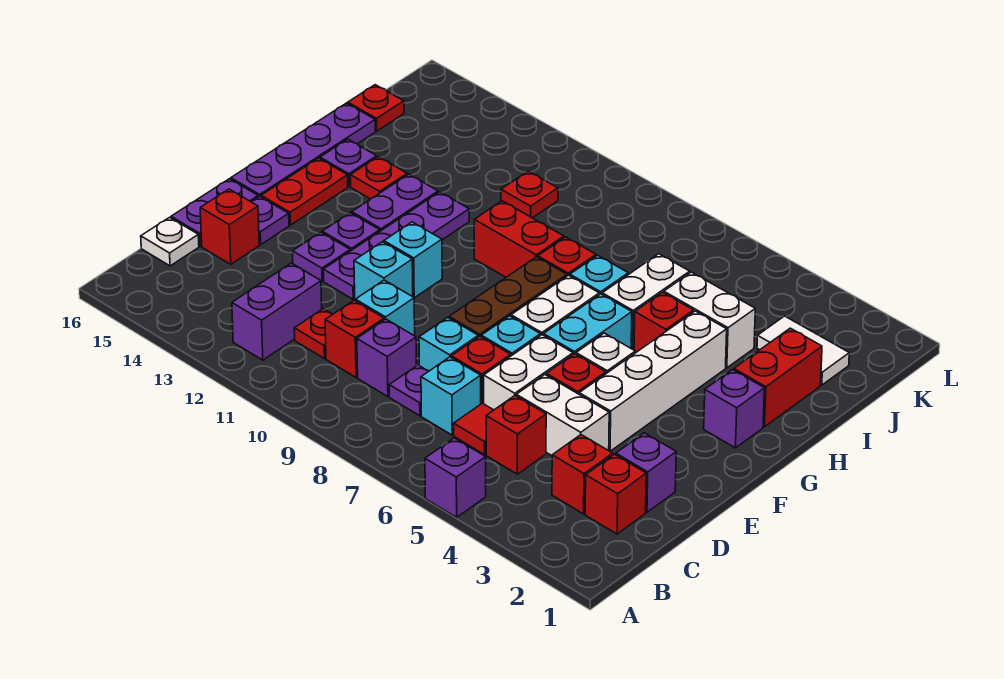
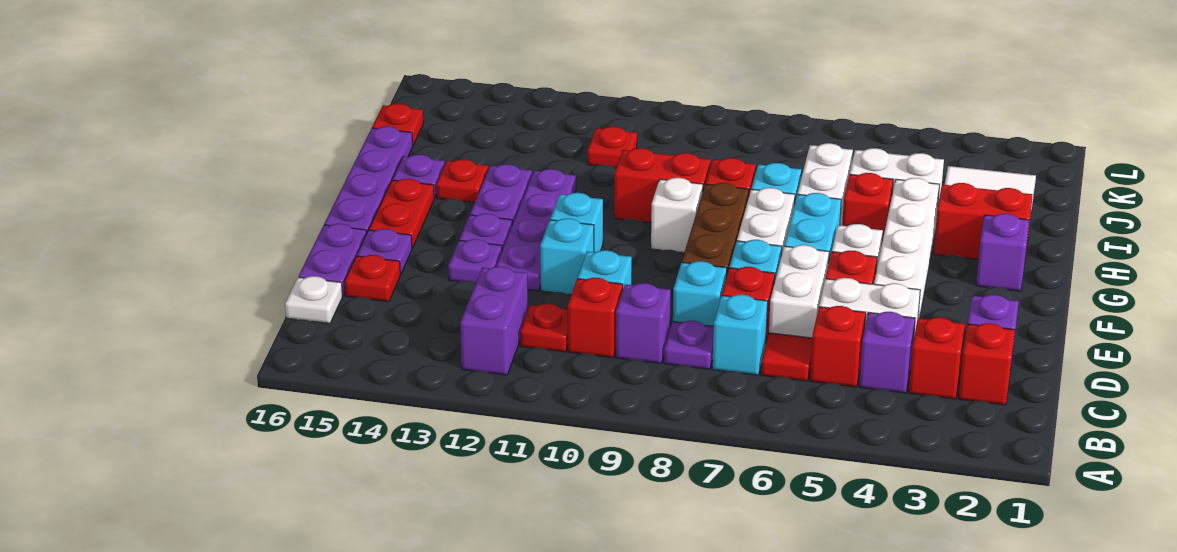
purple brick A5 level 1 -> purple brick C4 level 1
red brick D15 level 1 -> red plate D15 level 1
none -> white brick G9 level 1
red brick H2:I2 level 1 -> red brick H2:H3 level 1

